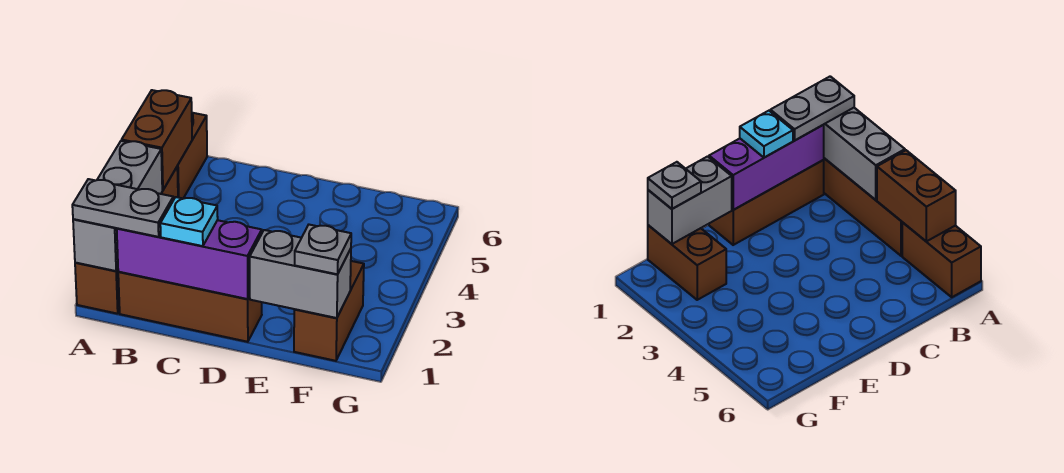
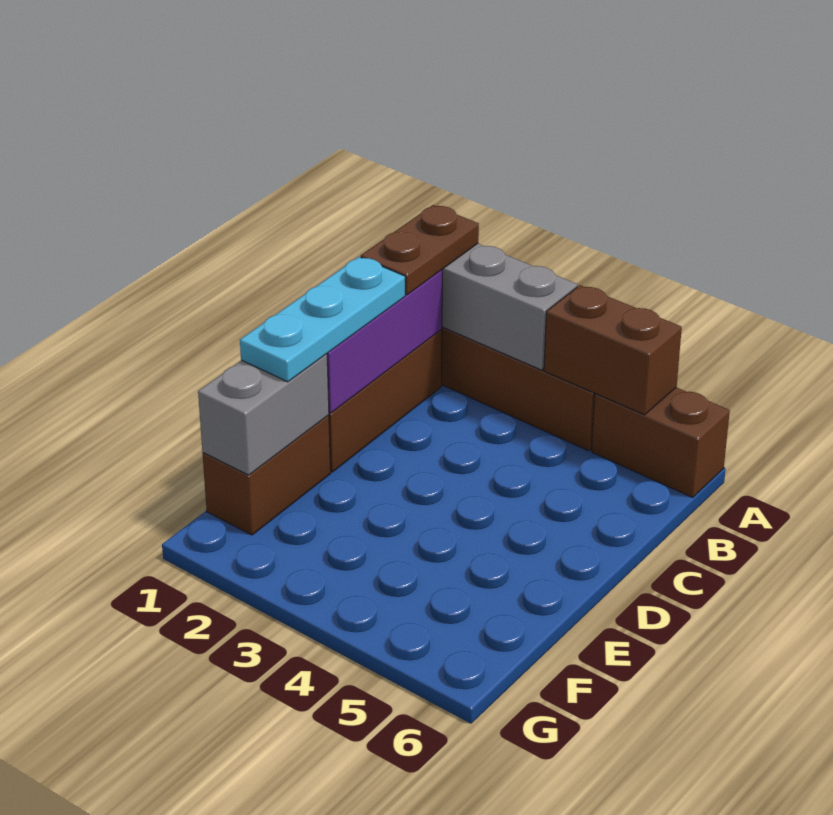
grey plate A1:B1 level 3 -> brown plate A1:B1 level 3
cyan plate C1 level 3 -> cyan plate C1:E1 level 3
brown brick F1:F2 level 1 -> brown brick E1:F1 level 1
grey plate F1 level 3 -> none

